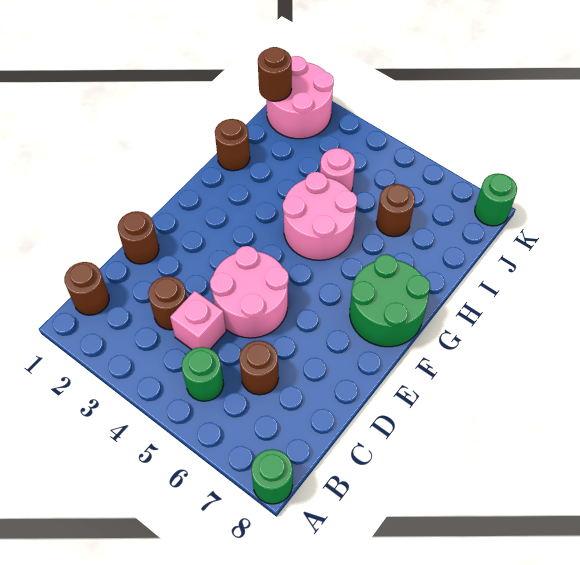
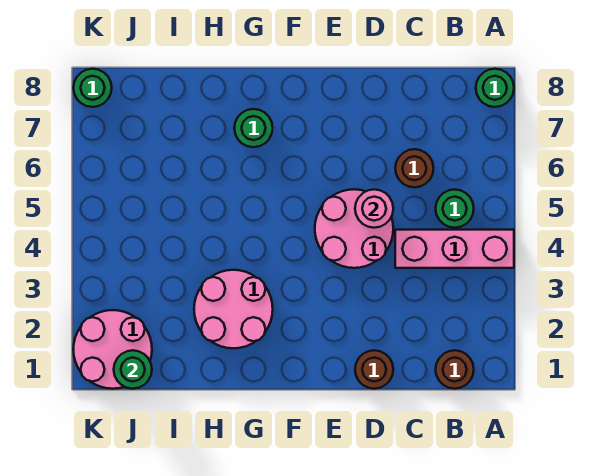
brown round brick C3 level 1 -> none
pink brick C4 level 1 -> pink brick A4:C4 level 1
green round brick F7:G8 level 1 -> green round brick G7 level 1
pink round brick G4:H5 level 1 -> pink round brick G2:H3 level 1
brown round brick H1 level 1 -> none
pink round brick I4 level 1 -> pink round brick D5 level 2
brown round brick I6 level 1 -> none
brown round brick J1 level 2 -> green round brick J1 level 2

